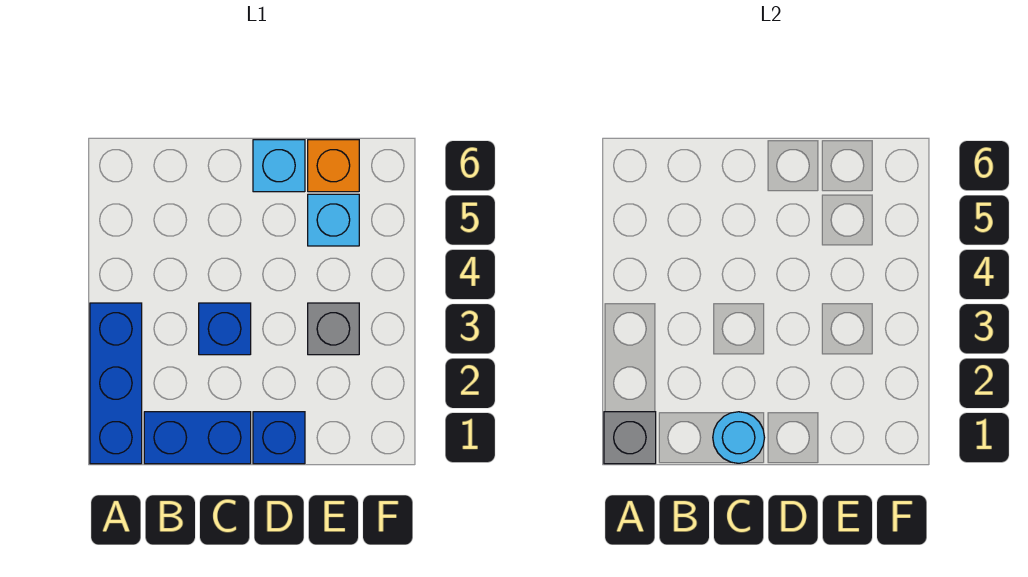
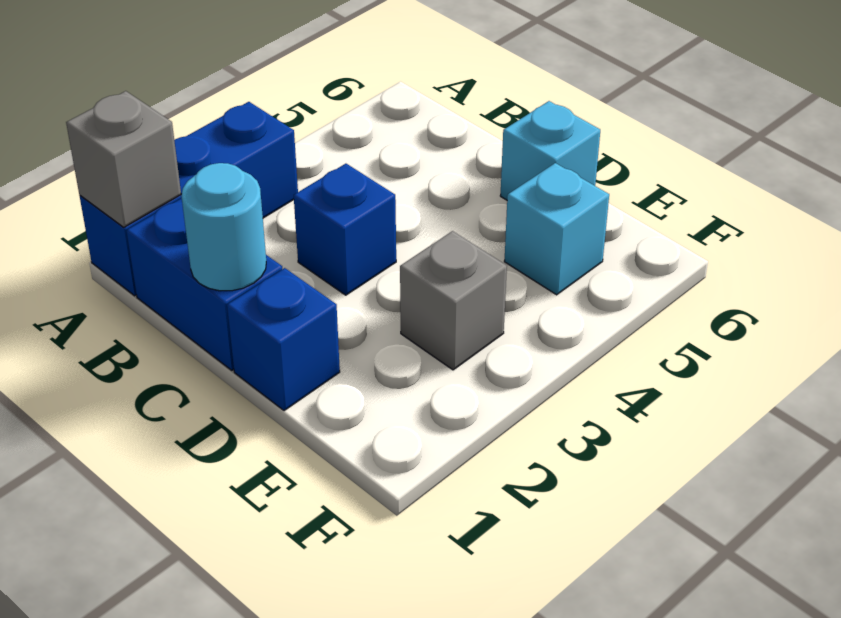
orange brick E6 level 1 -> none

